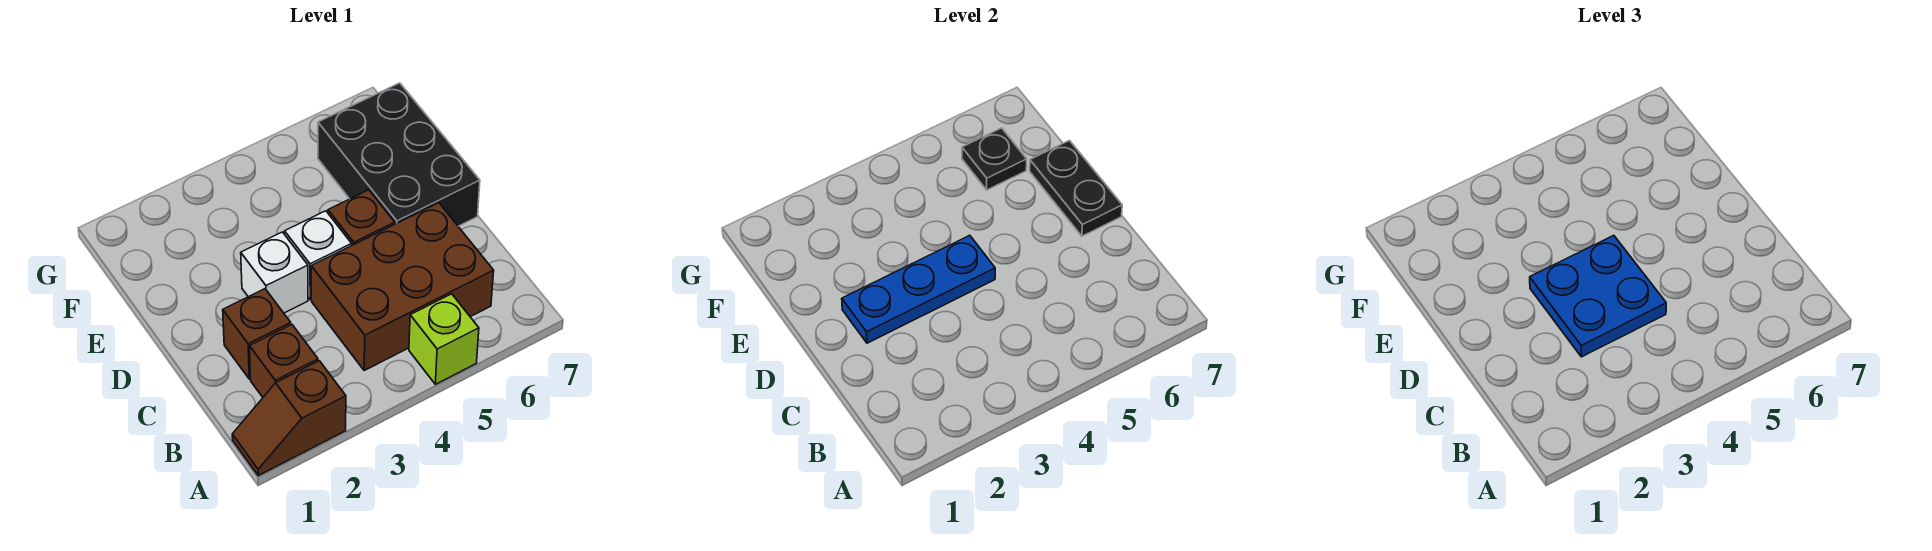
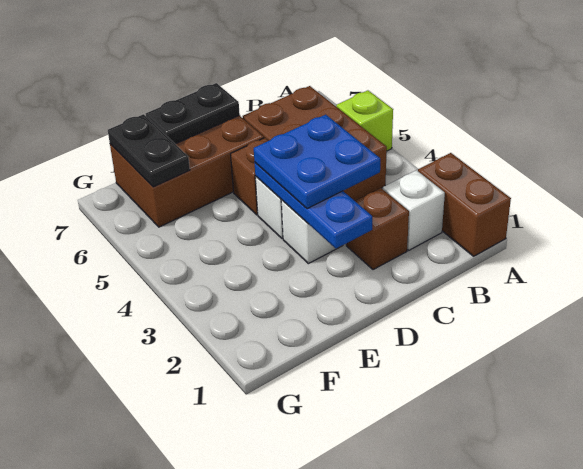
brown slope A1:A2 level 1 top 2 -> brown brick A1:A2 level 1
brown brick B2 level 1 -> white brick B2 level 1
black brick D6:F7 level 1 -> brown brick D6:F7 level 1
black plate F6 level 2 -> black plate F6:F7 level 2

